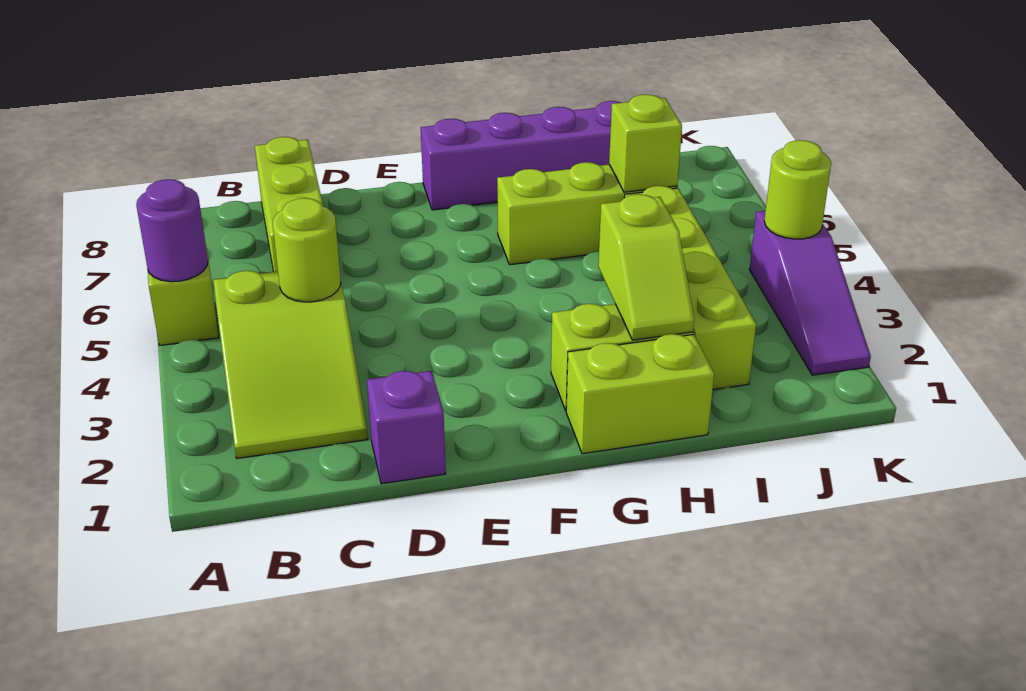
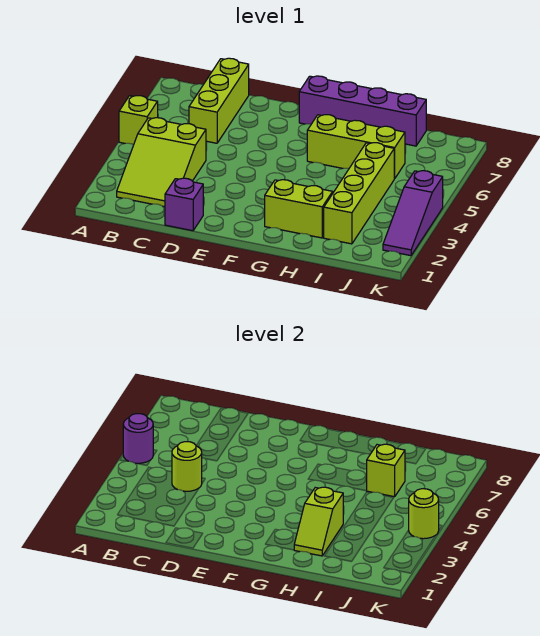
lime brick G1:H1 level 1 -> none

